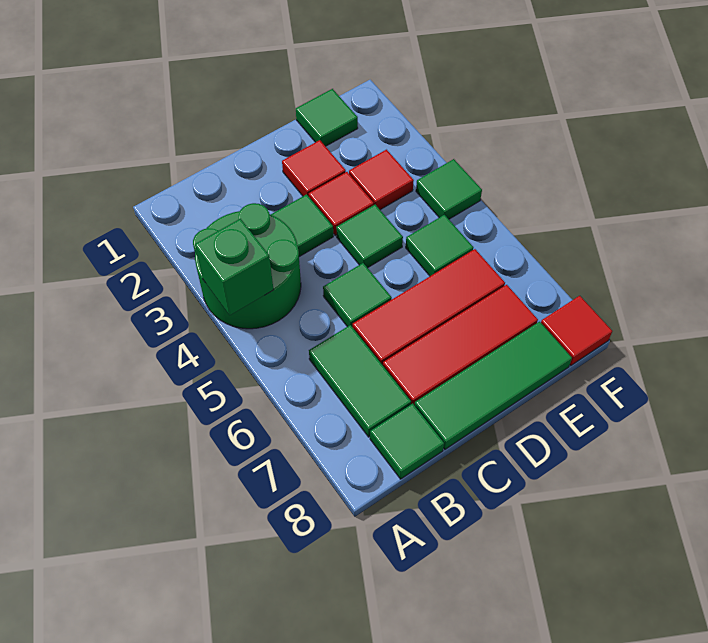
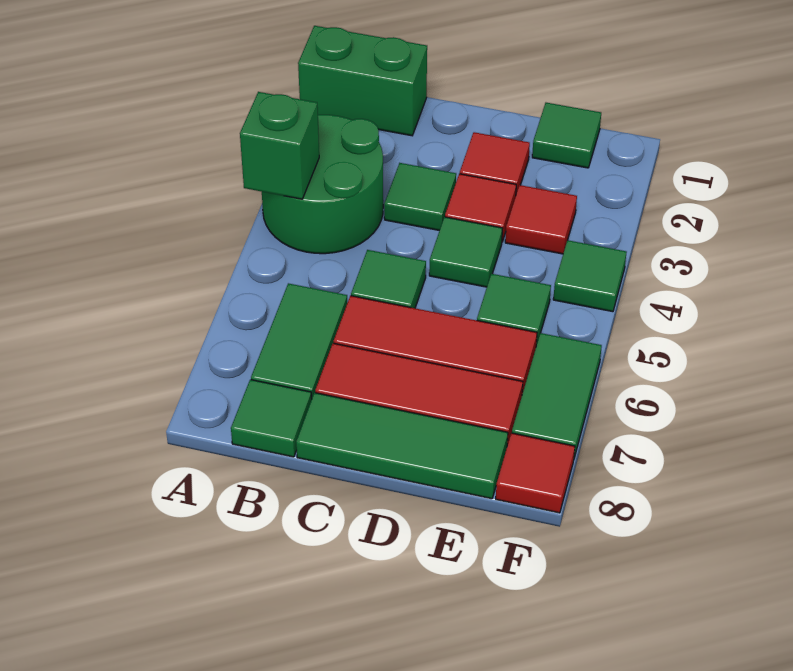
none -> green brick A1:B1 level 1
none -> green tile F6:F7 level 1

